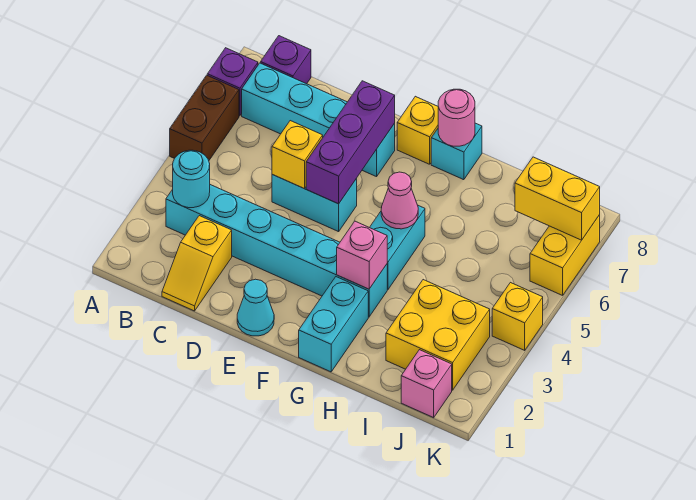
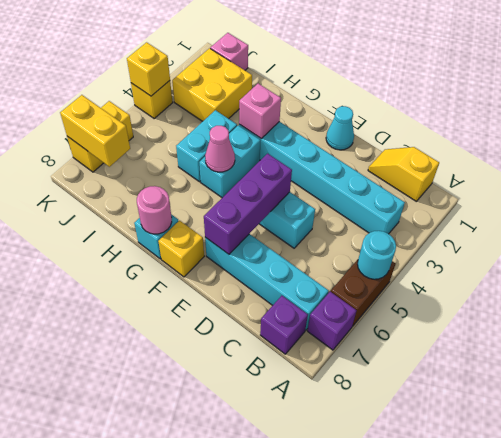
cyan round brick B3 level 2 -> cyan round brick A5 level 2
yellow slope C1:C2 level 1 top 2 -> yellow slope B1:C1 level 1 top B
yellow brick D5 level 2 -> yellow brick K4 level 2
cyan brick G1:G2 level 1 -> cyan brick H4:H5 level 1

